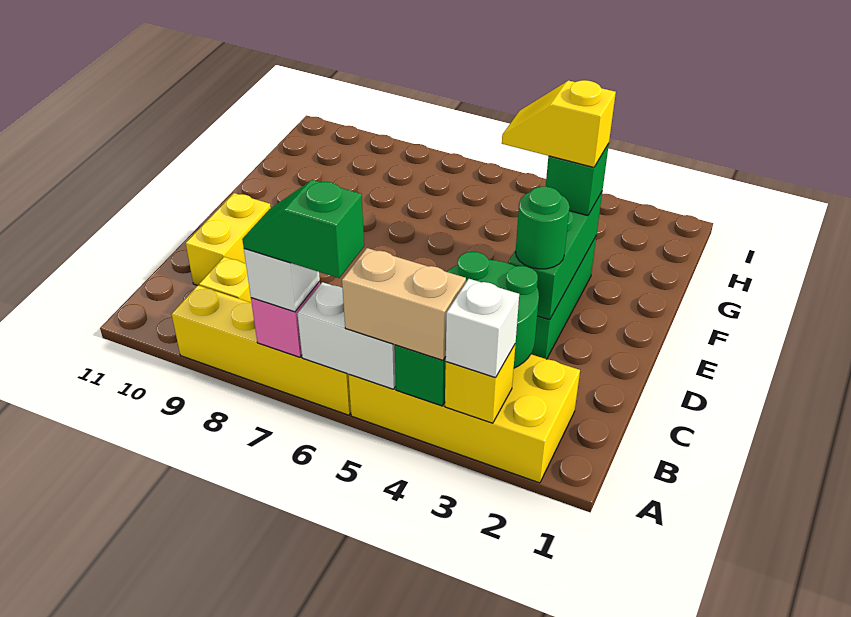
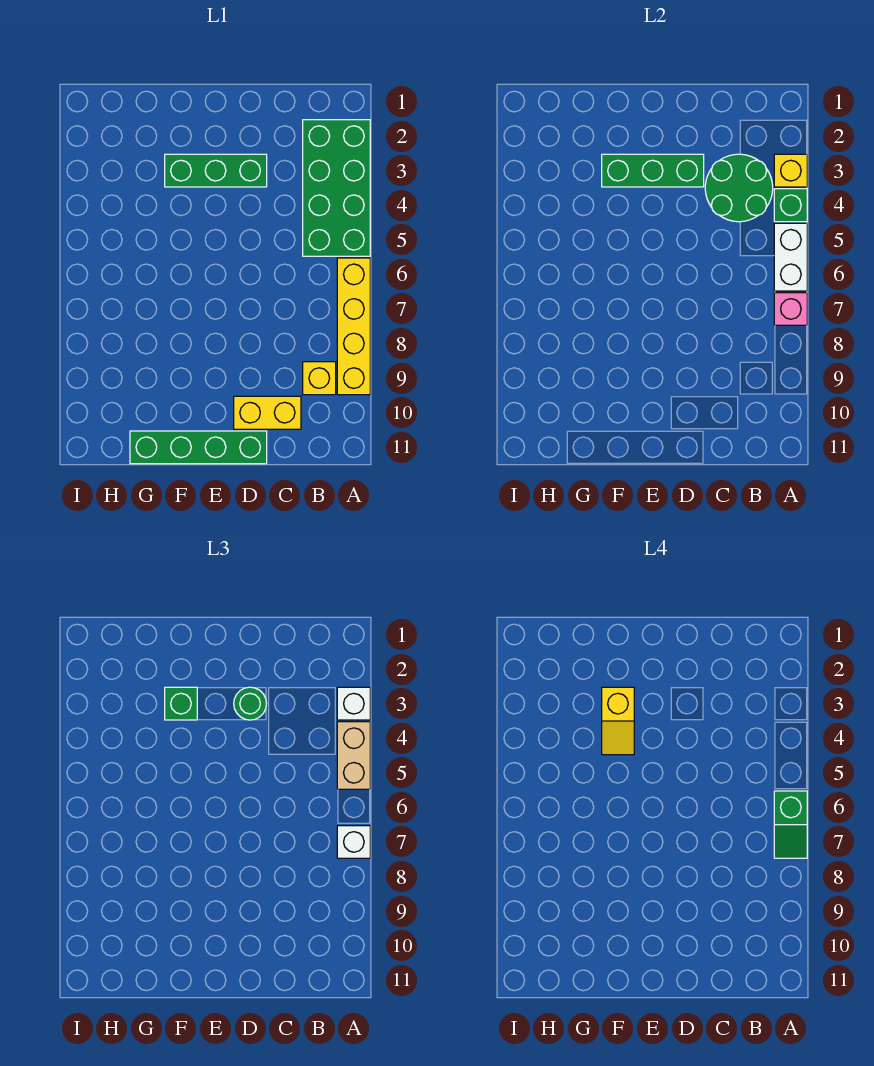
yellow brick A2:B5 level 1 -> green brick A2:B5 level 1
none -> green brick D11:G11 level 1

